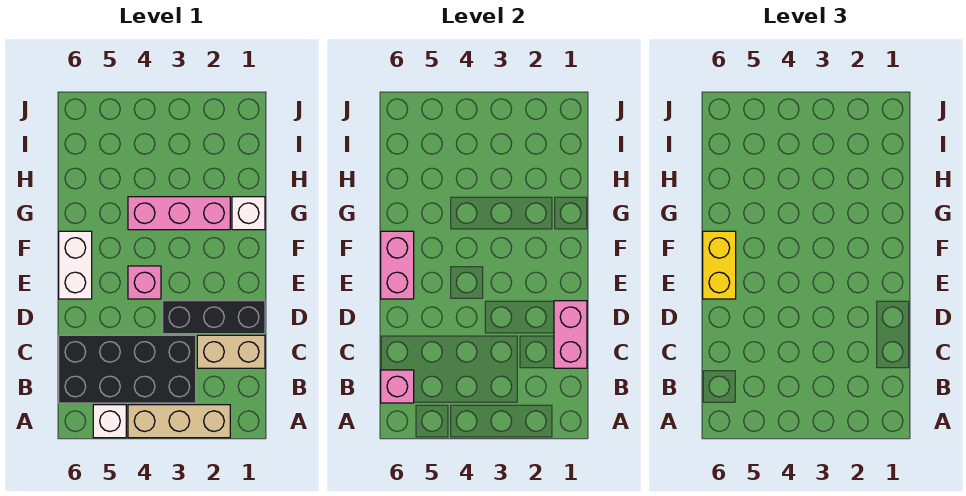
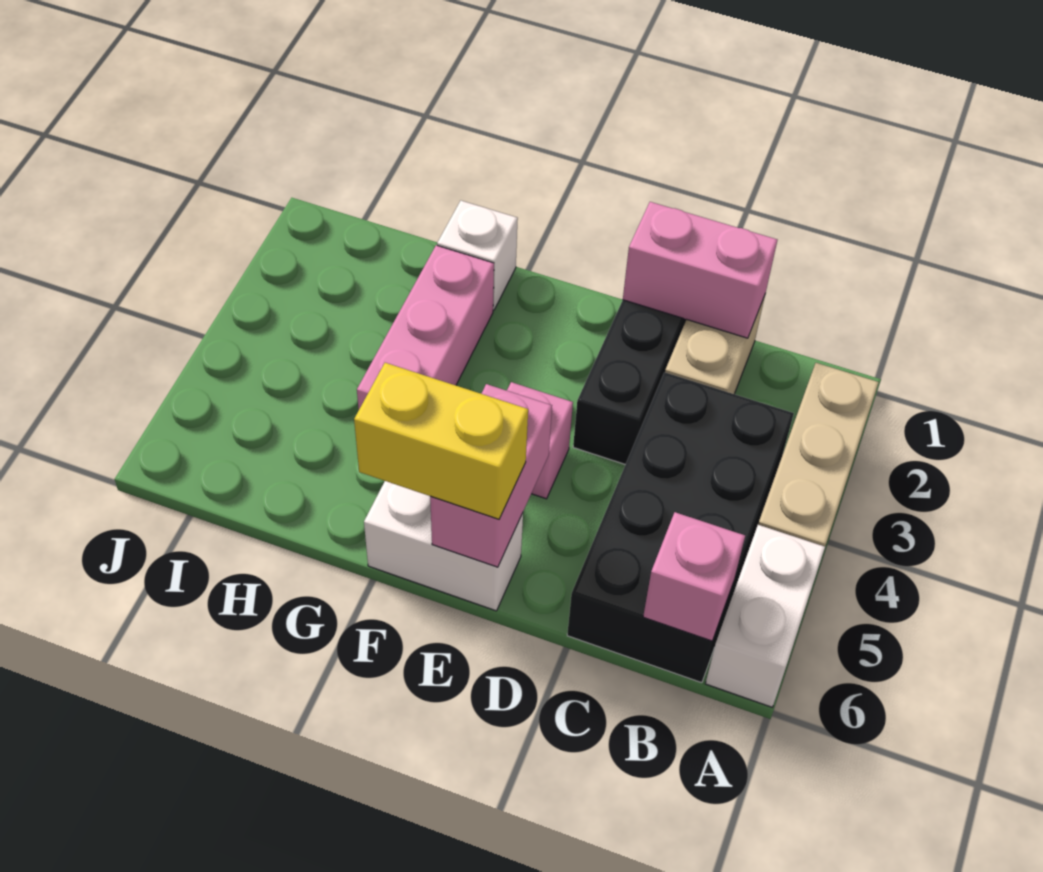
white brick A5 level 1 -> white brick A5:A6 level 1
pink brick E6:F6 level 2 -> pink brick E5:E6 level 2

